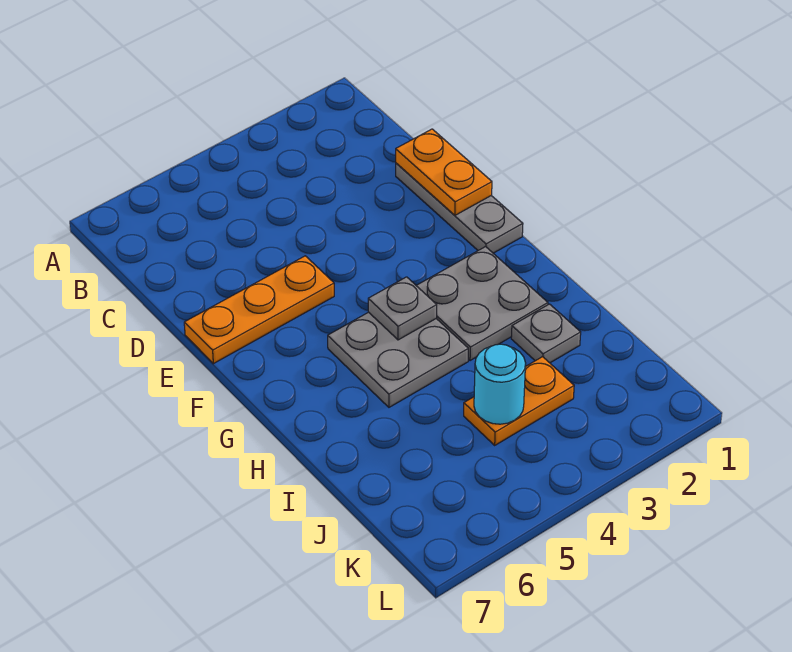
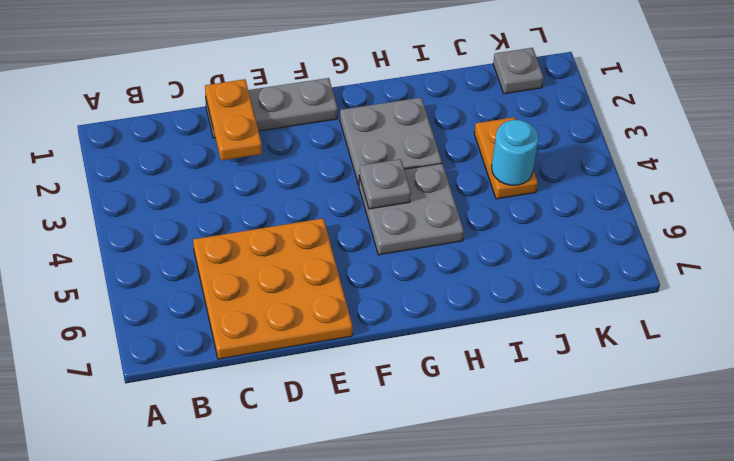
orange plate D1:E1 level 2 -> orange plate D1:D2 level 2
orange plate E5:E7 level 1 -> orange plate C5:E7 level 1
grey plate I2 level 1 -> grey plate K1 level 1

